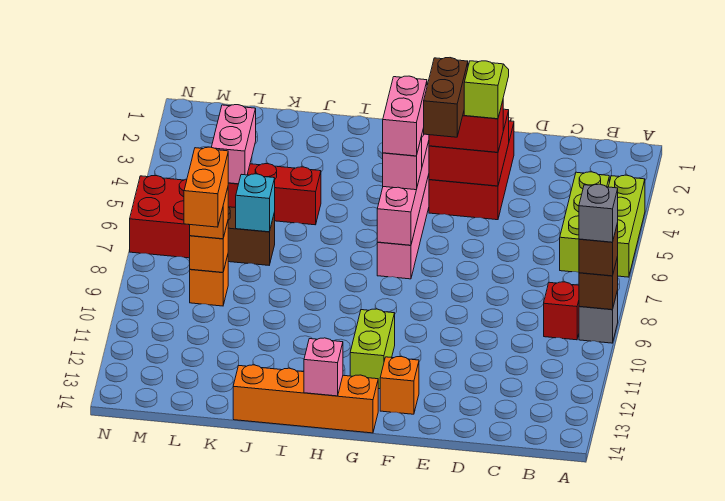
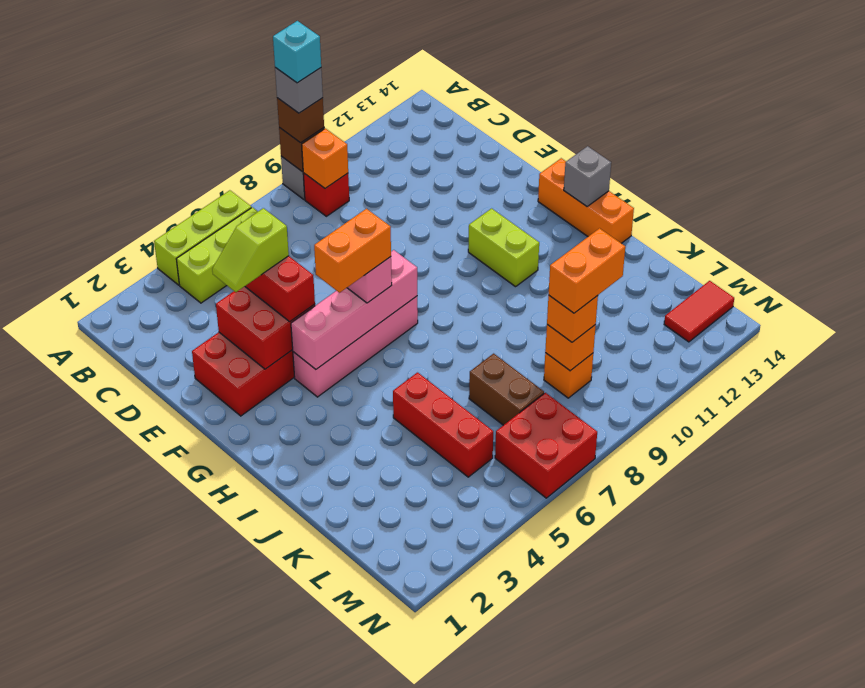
brown brick F4:F5 level 4 -> none
orange brick F13 level 1 -> orange brick B9 level 2
pink brick G5:G6 level 4 -> orange brick G5:G6 level 4
lime brick G11:G12 level 1 -> lime brick G11:H11 level 1
orange brick G14:J14 level 1 -> orange brick G14:I14 level 1
pink brick H14 level 2 -> grey brick H14 level 2
cyan brick K7 level 2 -> cyan brick A9 level 5
pink brick L4:L5 level 2 -> none
none -> red tile M13:M14 level 1

